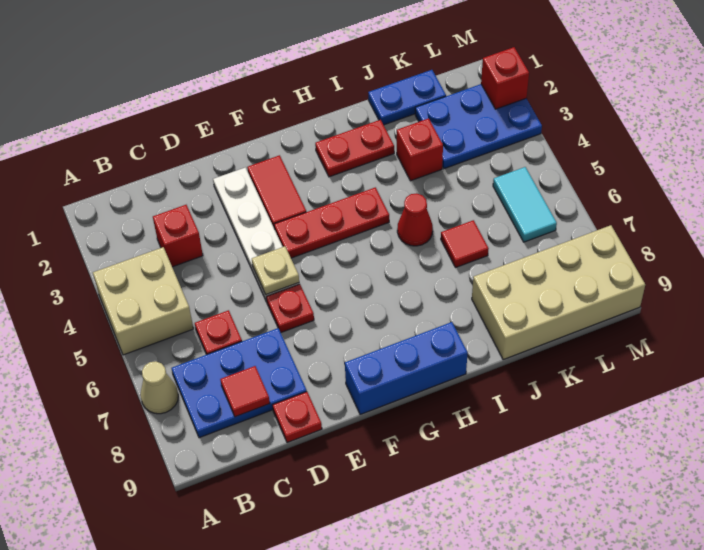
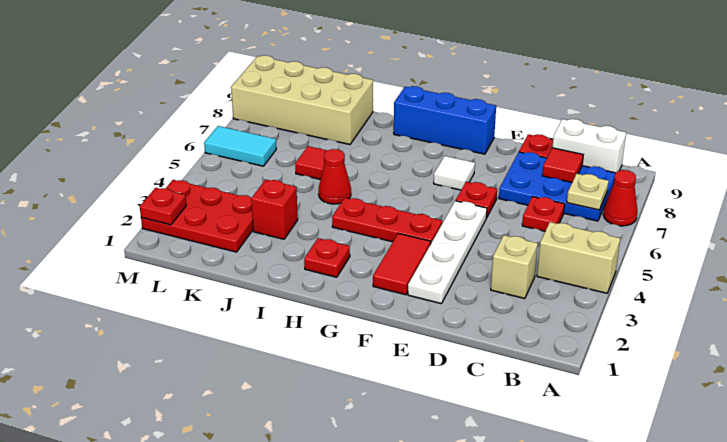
tan brick A4:B5 level 1 -> tan brick A4:B4 level 1
tan cone A7 level 1 -> red cone A7 level 1
none -> white brick B9:C9 level 1
red brick C3 level 1 -> tan brick C3 level 1
tan plate E5 level 2 -> tan plate B7 level 2
none -> white tile F7 level 1
red plate H2:I2 level 1 -> red plate H2 level 1
blue plate J1:K1 level 1 -> none
blue plate K2:M3 level 1 -> red plate K2:M3 level 1
cyan tile L5:L6 level 1 -> cyan tile L6:M6 level 1
red brick M2 level 2 -> red plate M2 level 2

